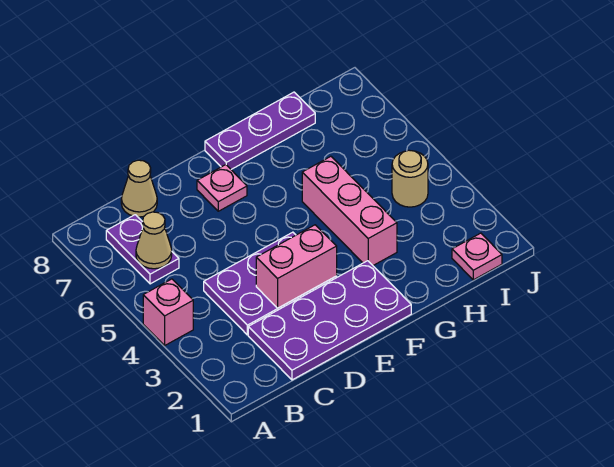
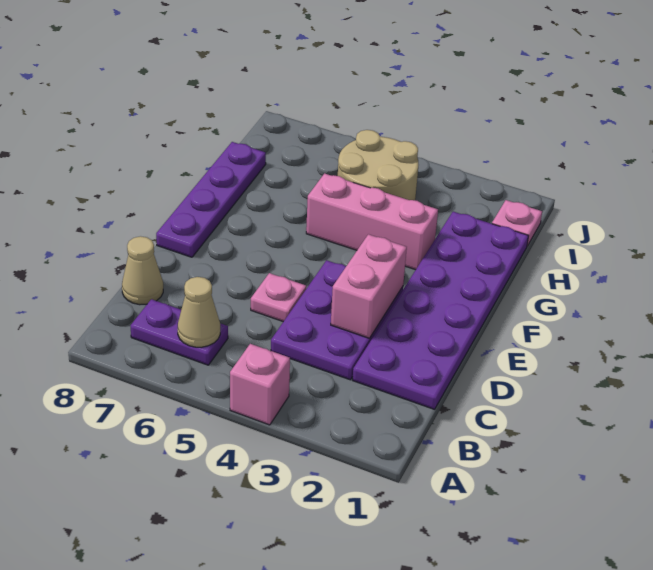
purple plate C1:F2 level 1 -> purple plate C1:H2 level 1
pink plate E7 level 1 -> pink plate D5 level 1
purple plate F8:H8 level 1 -> purple plate E8:H8 level 1
tan round brick I4 level 1 -> tan round brick H4:I5 level 1

